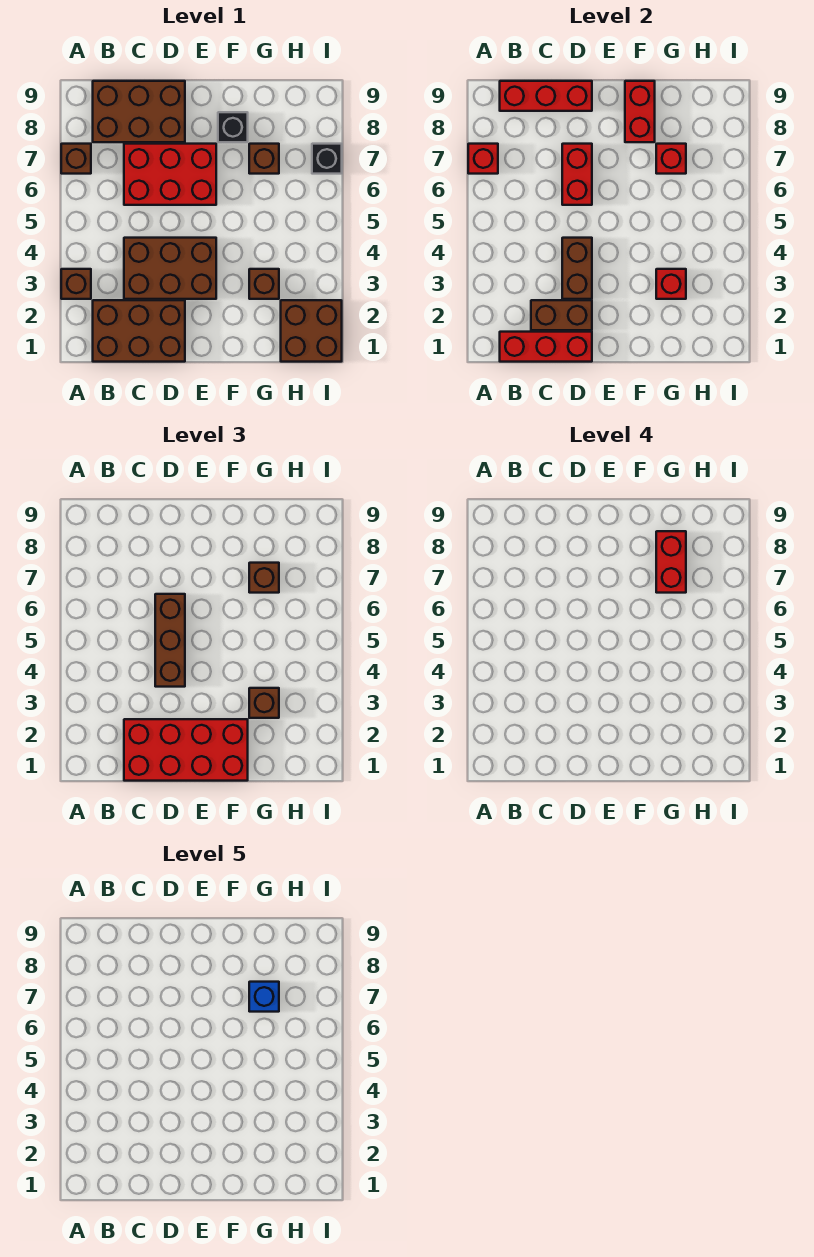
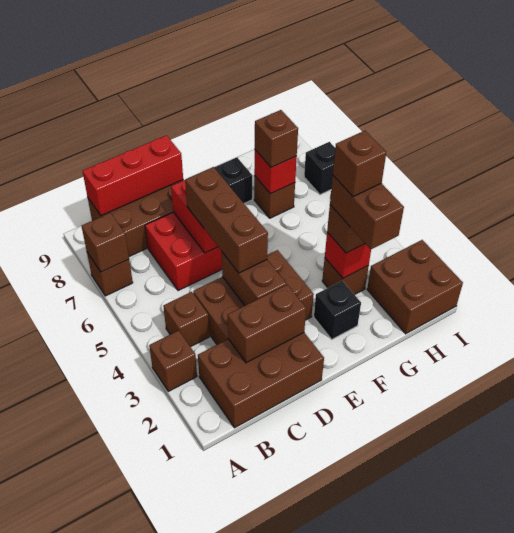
red brick A7 level 2 -> brown brick A7 level 2
red brick B1:D1 level 2 -> none
none -> brown brick B4 level 1
red brick C1:F2 level 3 -> none
none -> black brick F2 level 1
red brick F8:F9 level 2 -> none
none -> brown brick G2:G3 level 4
none -> brown brick G3 level 5
red brick G7:G8 level 4 -> none
blue brick G7 level 5 -> none

